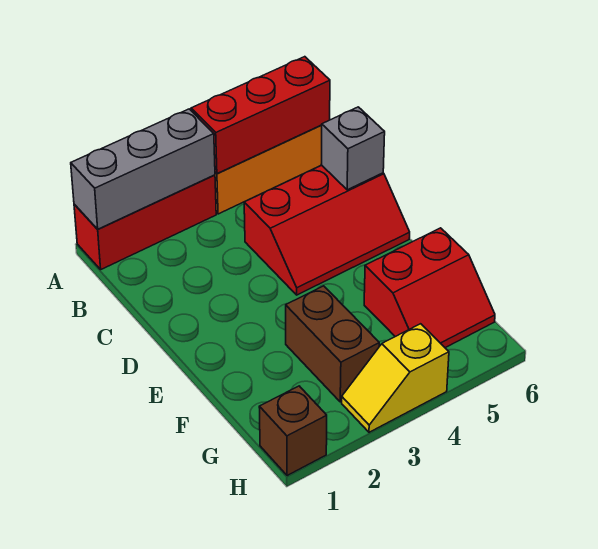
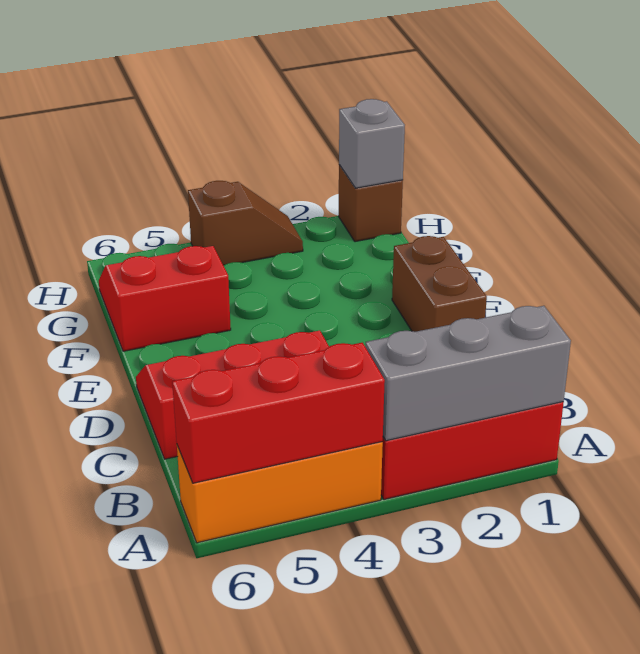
grey brick C6 level 2 -> grey brick H1 level 2
brown brick F3:G3 level 1 -> brown brick D1:E1 level 1
yellow slope H3:H4 level 1 top 4 -> brown slope H3:H4 level 1 top 4

